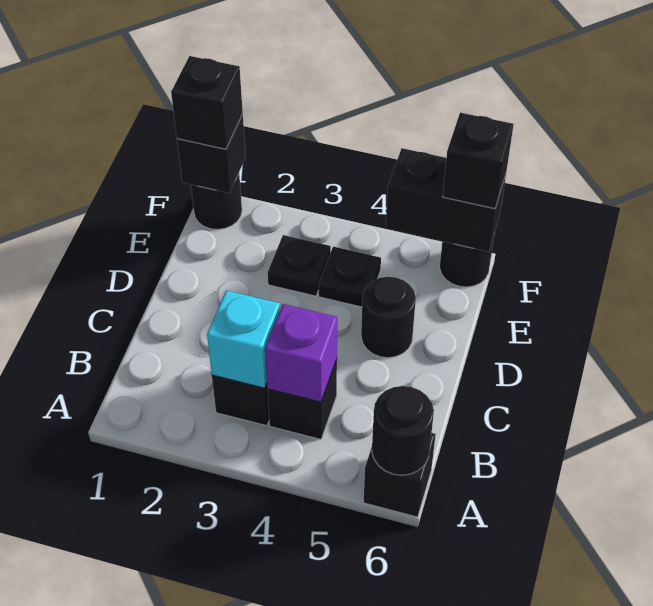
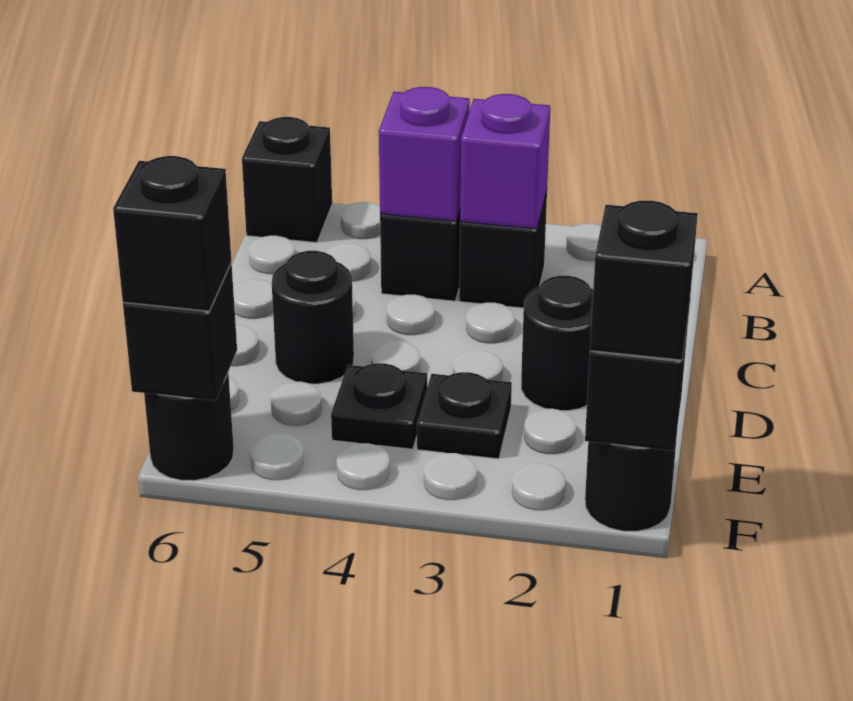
black round brick A6 level 2 -> black round brick D2 level 1
cyan brick B3 level 2 -> purple brick B3 level 2
black brick F5:F6 level 2 -> black brick F6 level 2

